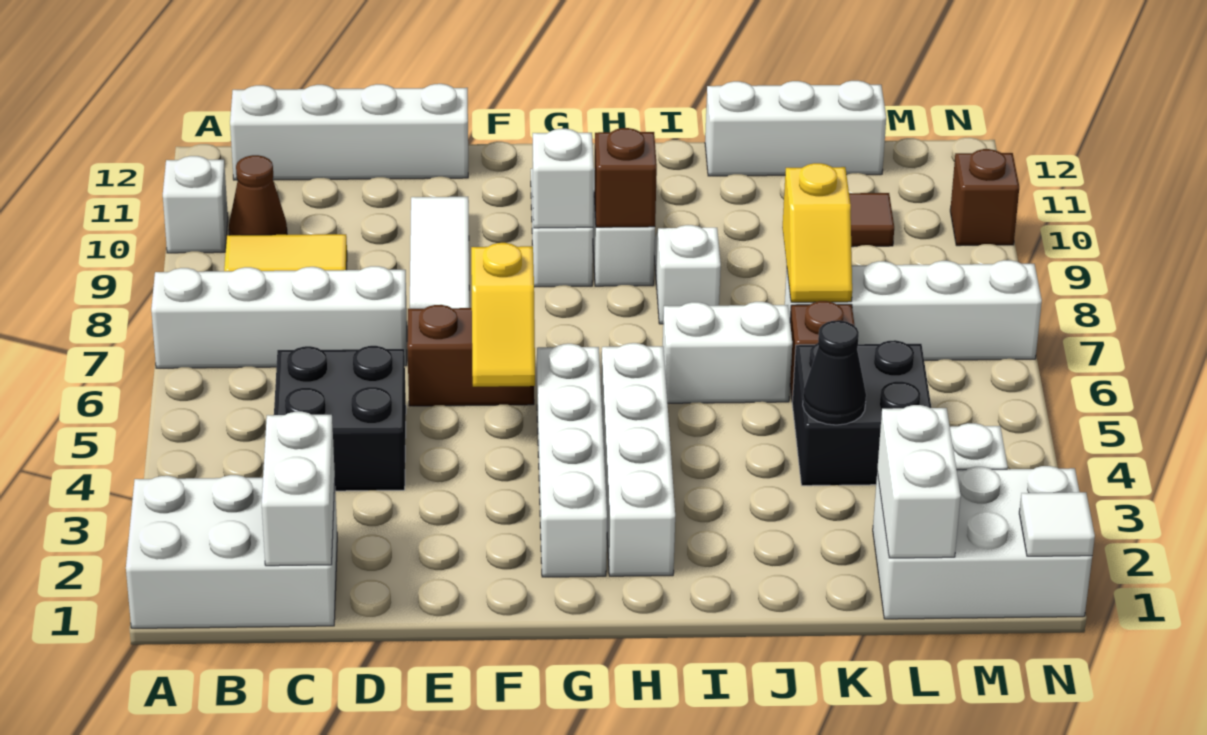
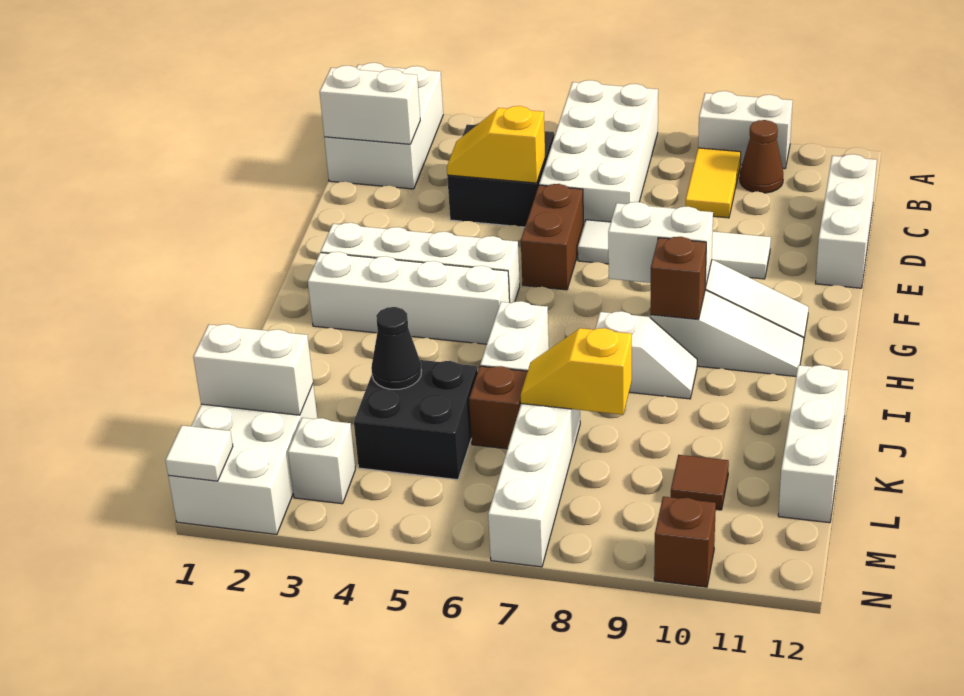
white brick A7:D7 level 1 -> white brick A6:D7 level 1
white brick A10 level 1 -> white brick A9:A10 level 1
white brick B12:E12 level 1 -> white brick C12:E12 level 1
yellow slope F5:F6 level 2 top 6 -> yellow slope D4:D5 level 2 top 5
white brick G9 level 2 -> white brick G8:G9 level 2

